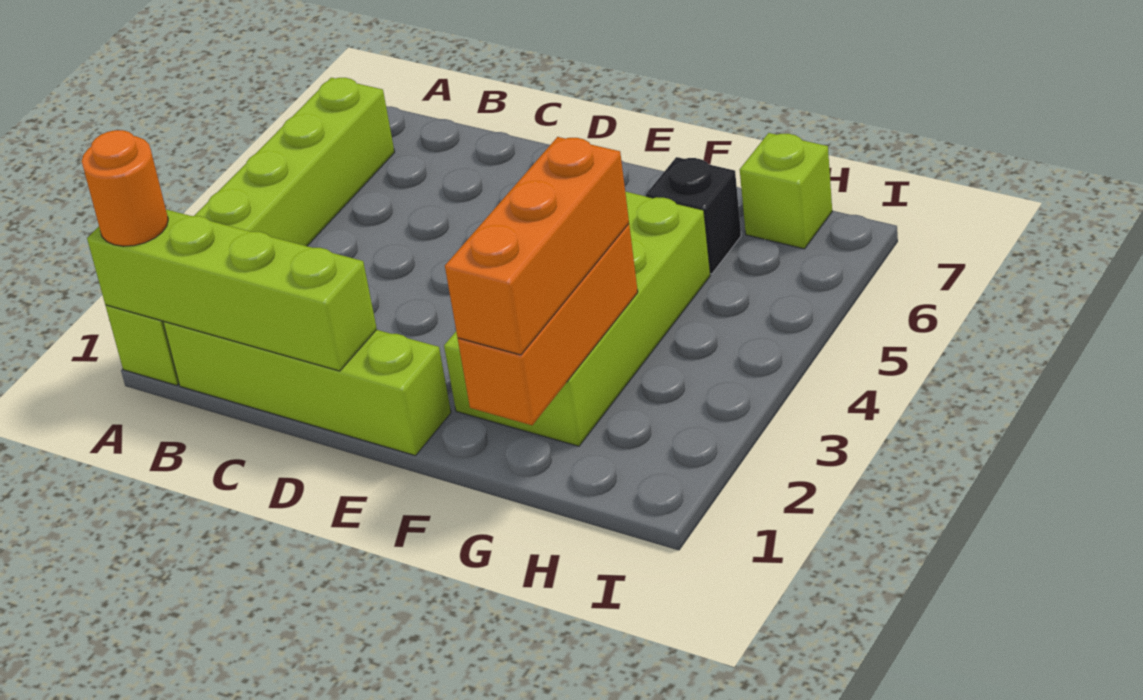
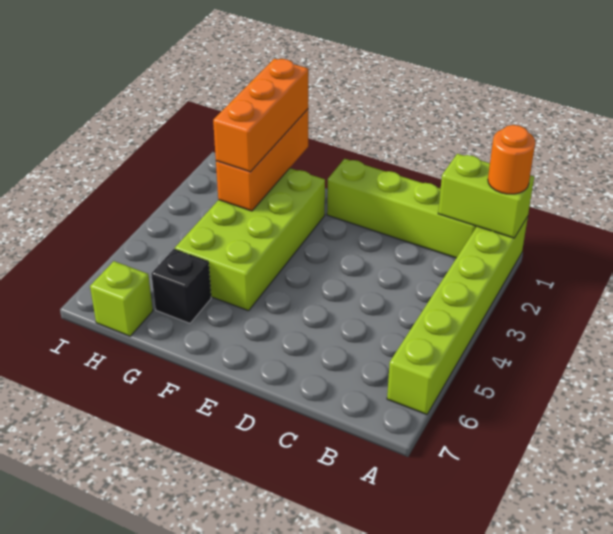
lime brick A1:D1 level 2 -> lime brick A1:B1 level 2

